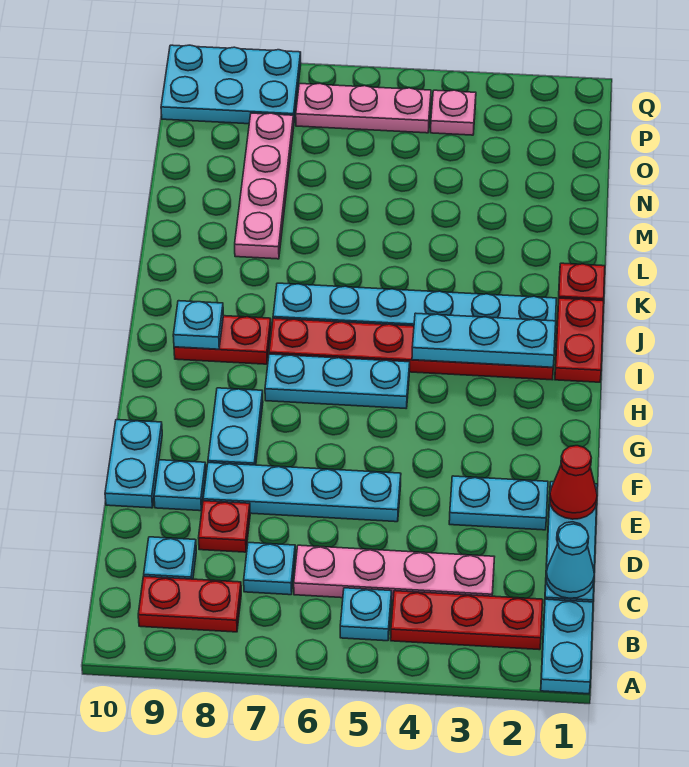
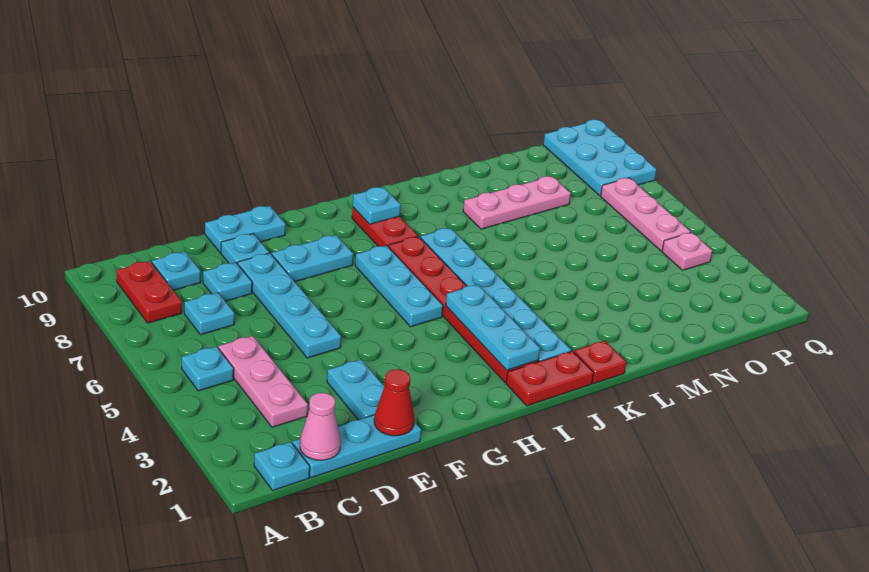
cyan plate A1:B1 level 1 -> cyan plate B1 level 1
red plate B2:B4 level 1 -> none
cyan cone C1 level 2 -> pink cone C1 level 2
pink plate C3:C6 level 1 -> pink plate C3:C5 level 1
red plate D8 level 1 -> cyan plate D8 level 1
pink plate L8:O8 level 1 -> pink plate L8:N8 level 1

